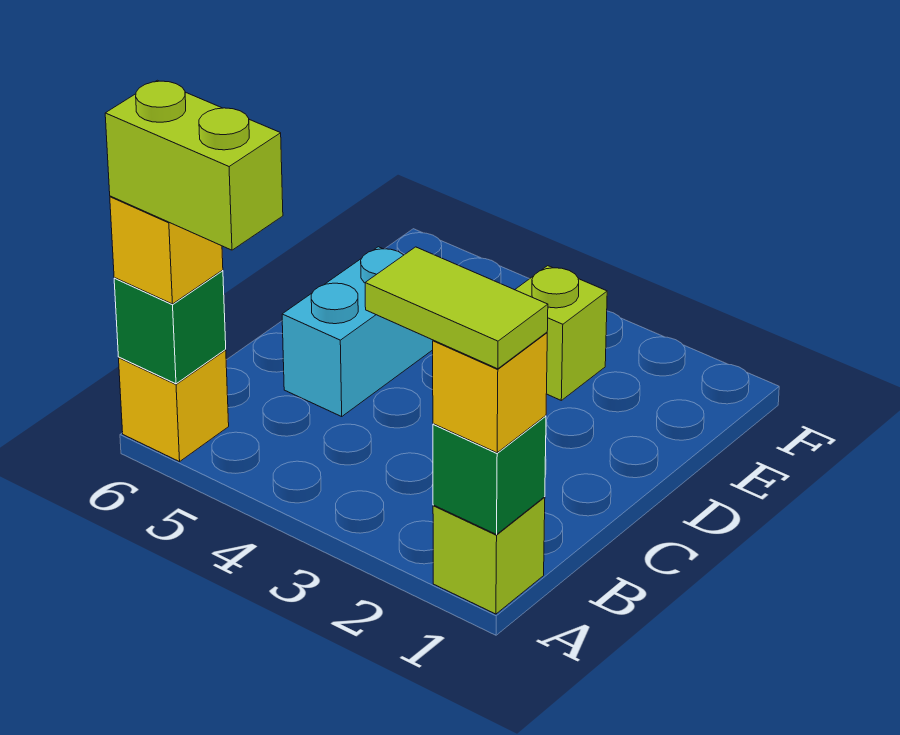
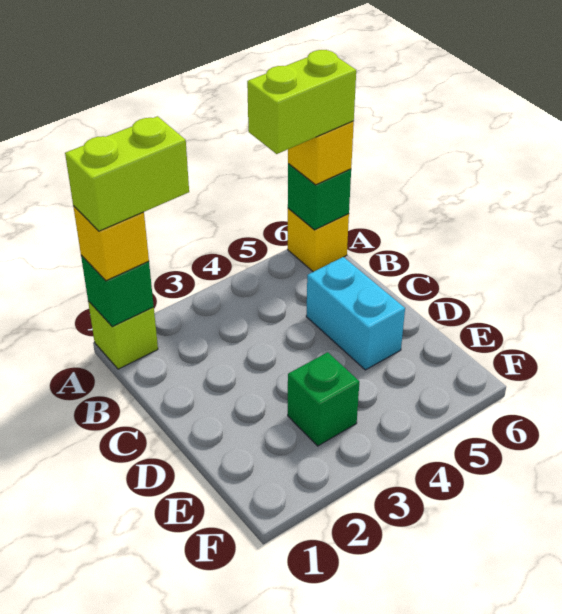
lime tile A1:A2 level 4 -> lime brick A1:A2 level 4
lime brick E3 level 1 -> green brick E3 level 1

